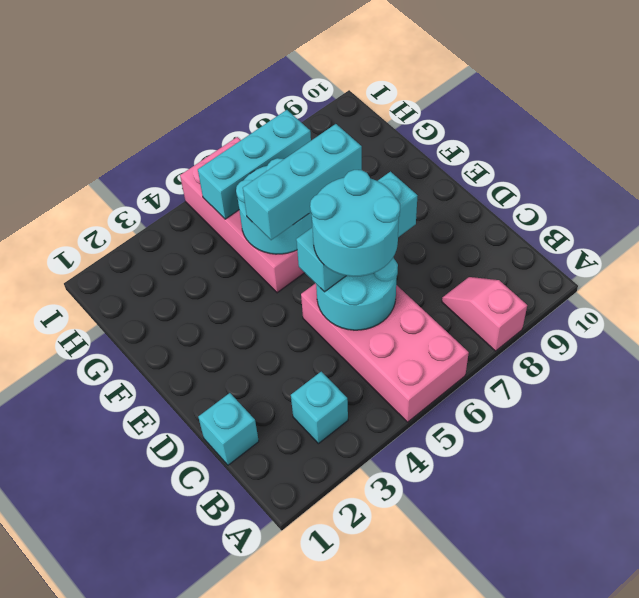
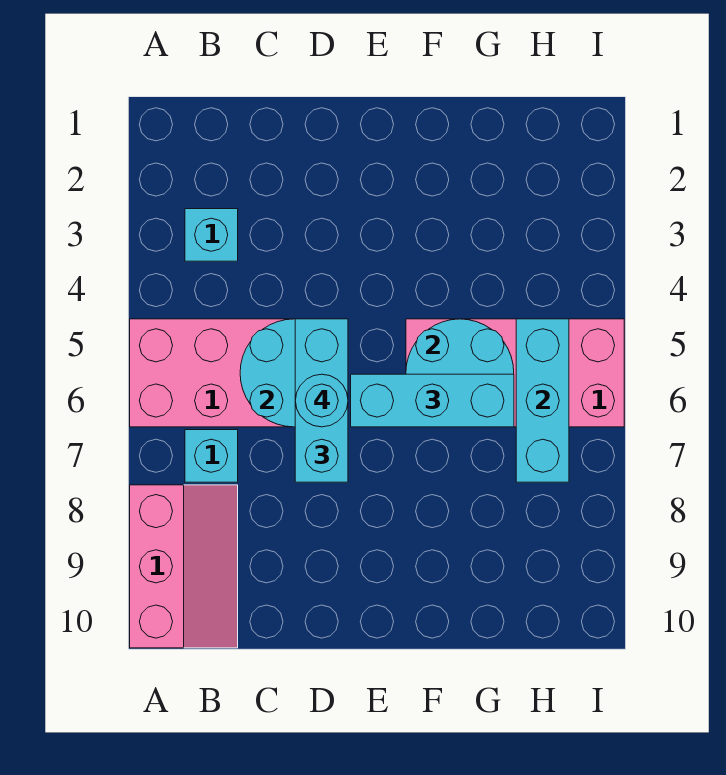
pink slope A8:B8 level 1 top A -> pink slope A8:B10 level 1 top A
cyan brick C1 level 1 -> cyan brick B7 level 1
cyan round brick C5:D6 level 4 -> cyan round brick D6 level 4
cyan brick F5:F7 level 3 -> cyan brick E6:G6 level 3

